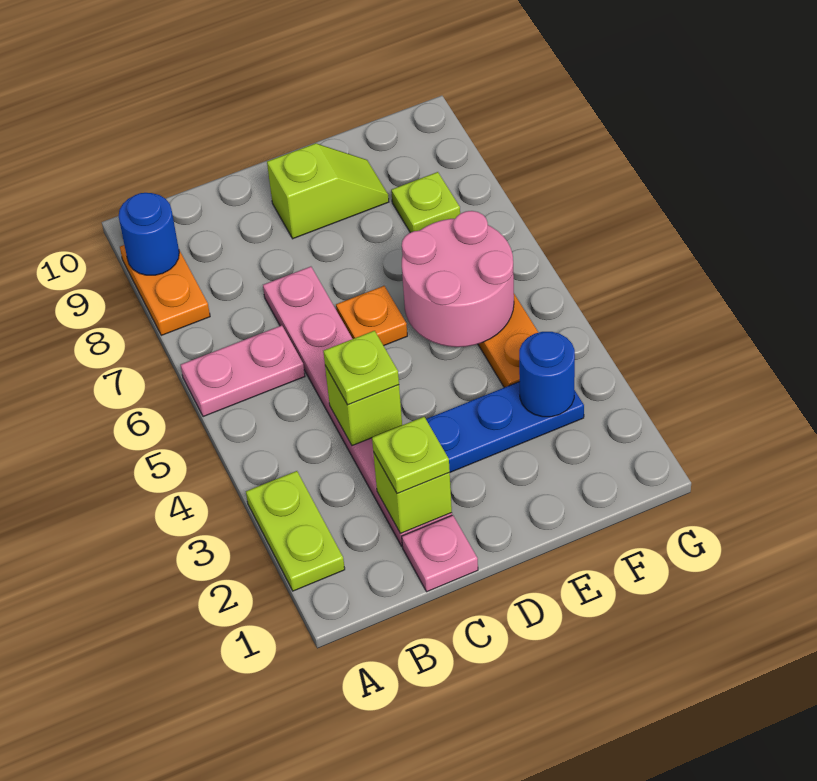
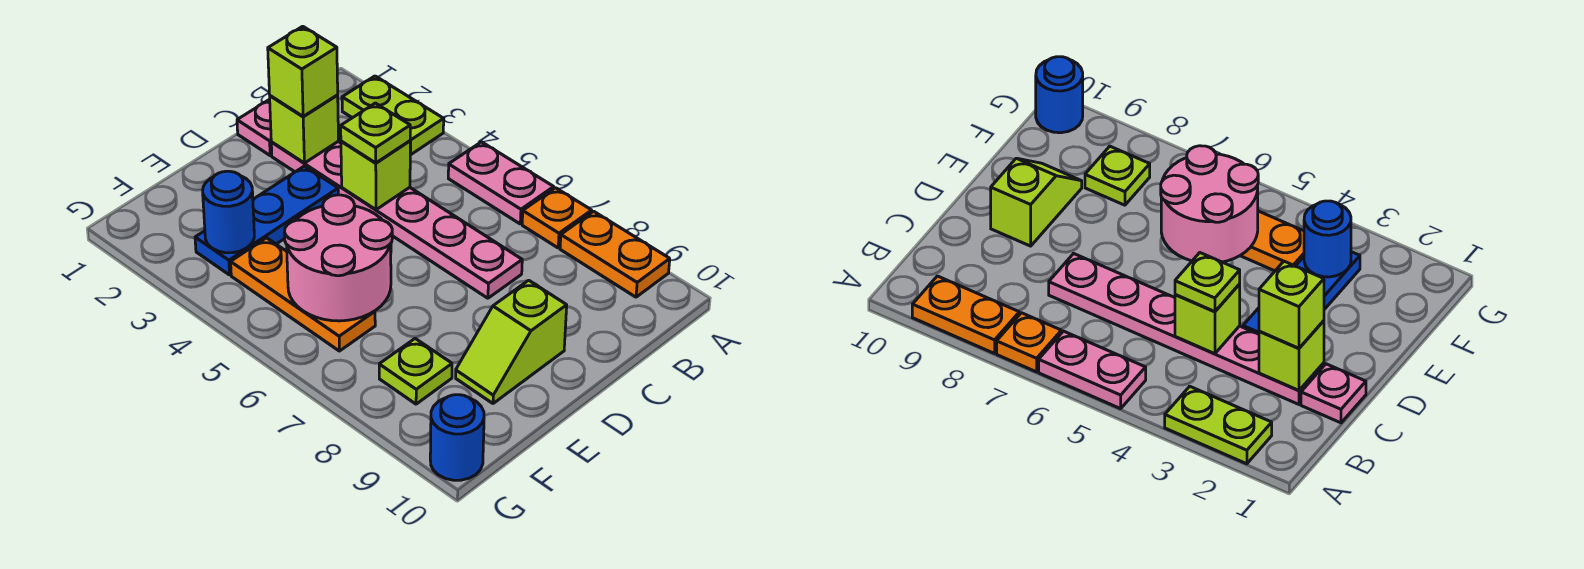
pink plate A6:B6 level 1 -> pink plate A5:A6 level 1
blue round brick A9 level 2 -> blue round brick G10 level 1
lime plate C2 level 3 -> lime brick C2 level 3
orange plate D6 level 1 -> orange plate A7 level 1

